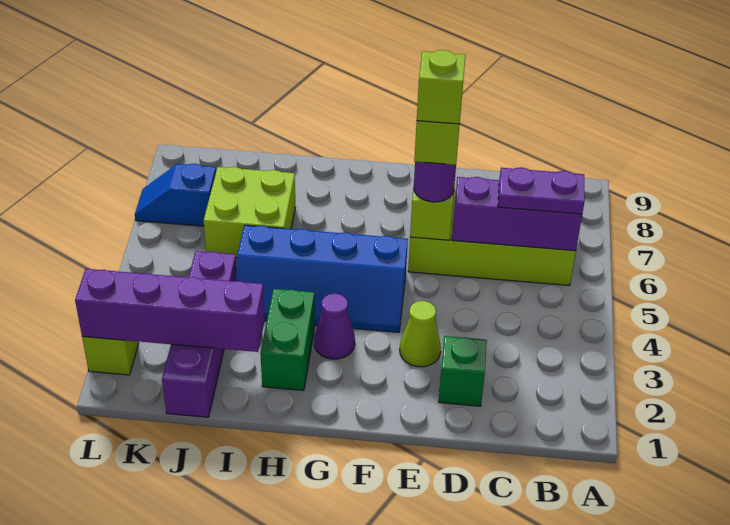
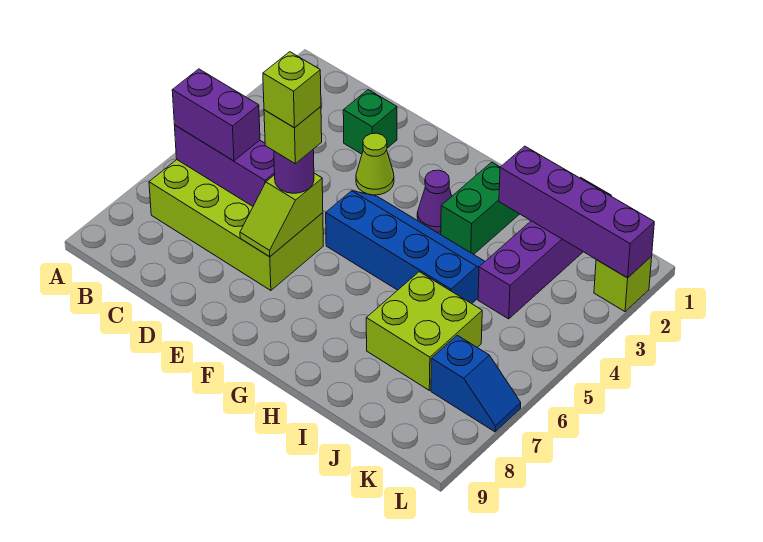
purple plate B6:C6 level 3 -> purple brick B6:C6 level 3

